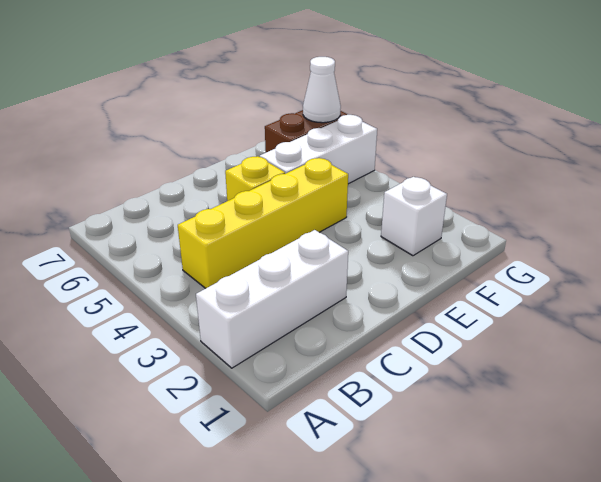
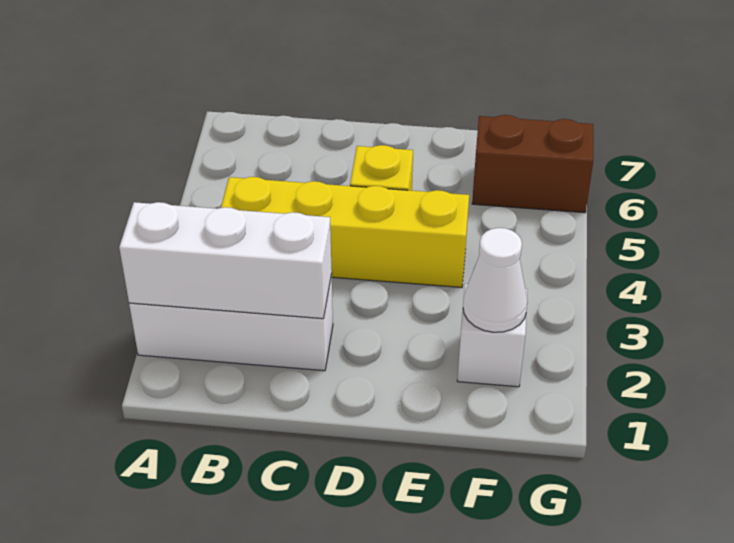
white brick E5:G5 level 1 -> white brick A2:C2 level 2
white cone G6 level 2 -> white cone F2 level 2

